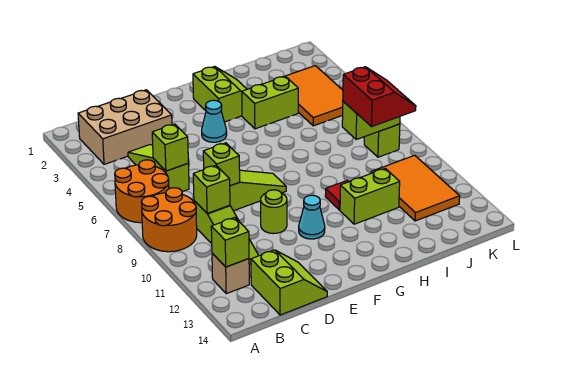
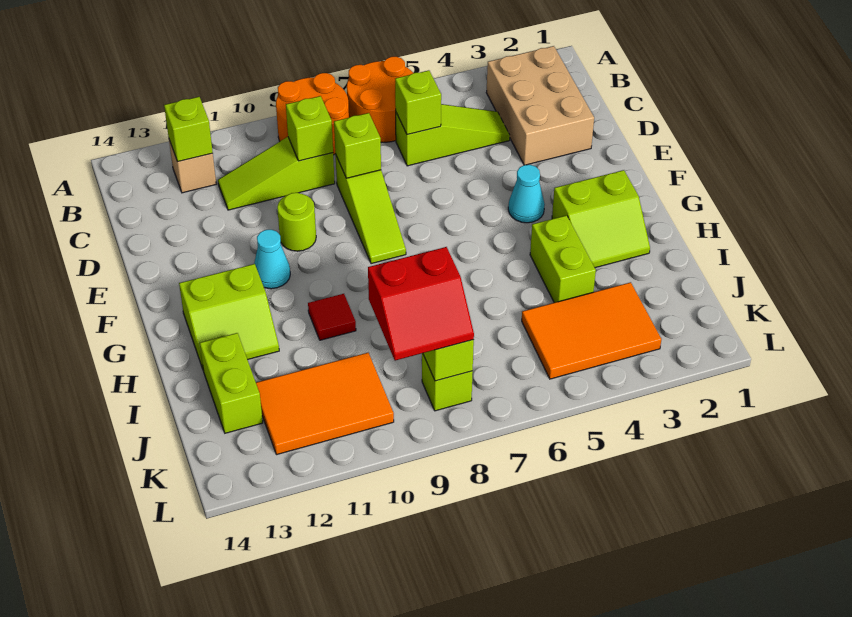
lime slope C13:D14 level 1 top C -> lime slope G12:H13 level 1 top G
lime brick H11:I11 level 1 -> lime brick I13:J13 level 1

